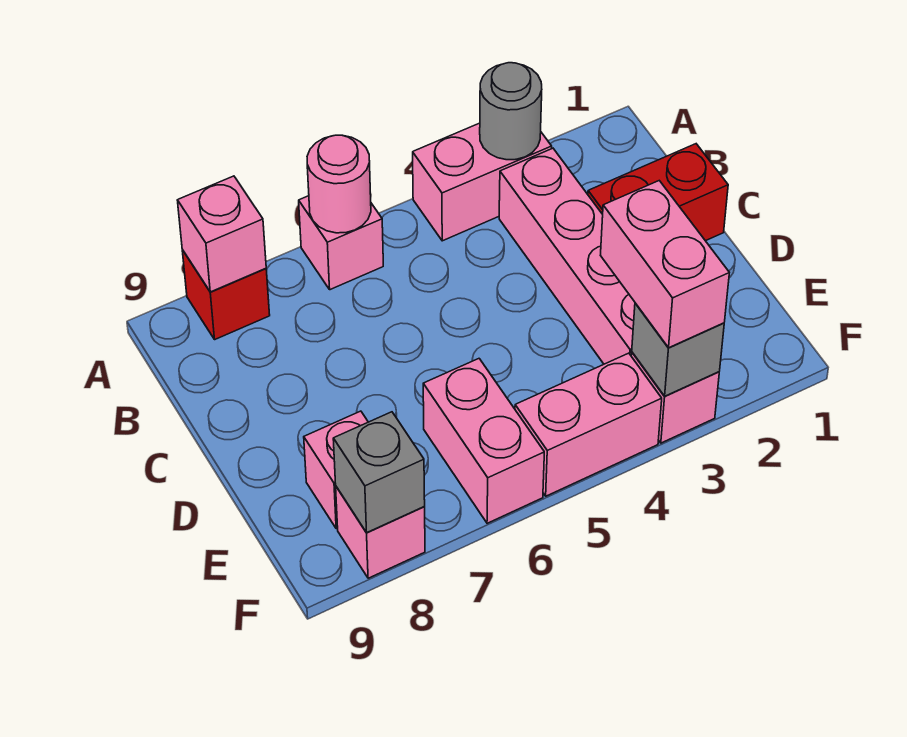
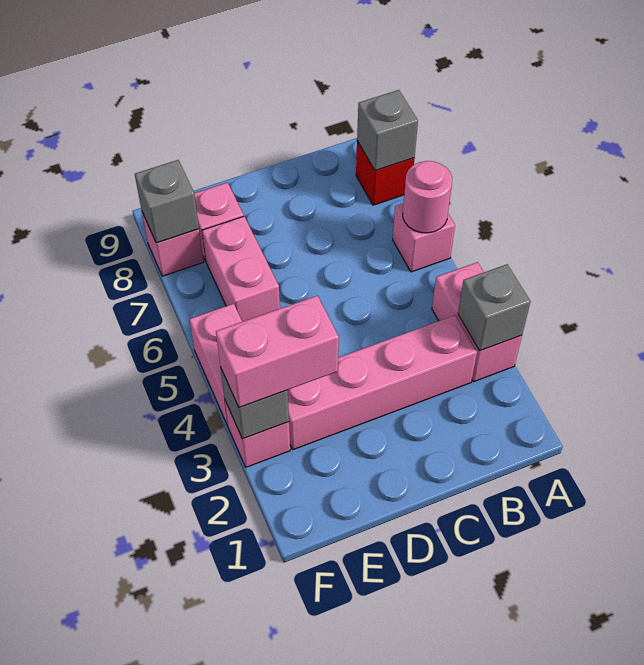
grey round brick A3 level 2 -> grey brick A3 level 2
pink brick A8 level 2 -> grey brick A8 level 2
red brick C1:C2 level 1 -> none
pink brick E6:F6 level 1 -> pink brick E6:E7 level 1

